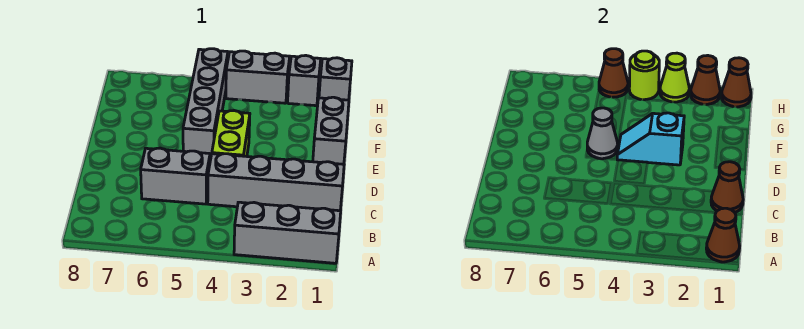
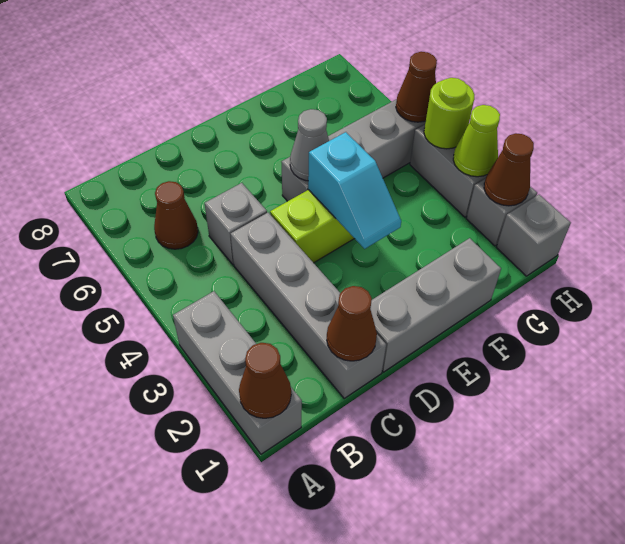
grey brick C5:C6 level 1 -> grey brick C5 level 1
grey brick E1:F1 level 1 -> grey brick D1:F1 level 1
cyan slope E3:E4 level 2 top 3 -> cyan slope E3:E4 level 2 top 4
brown cone H1 level 2 -> brown cone B6 level 1

